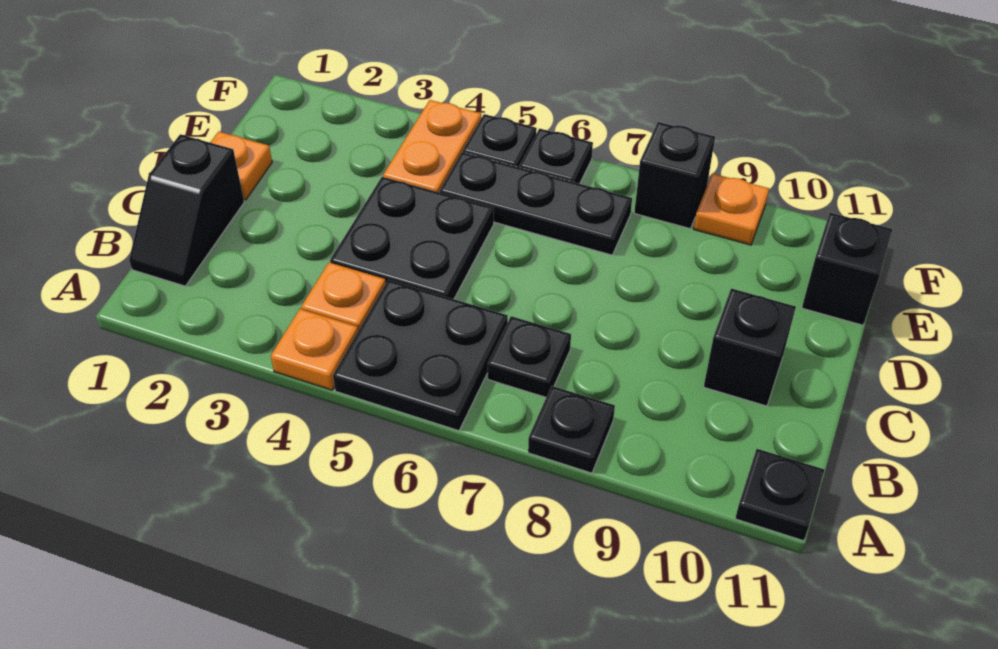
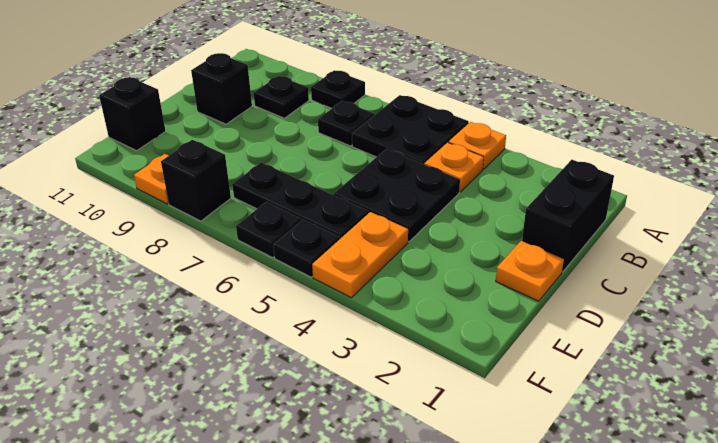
black plate A11 level 1 -> black plate B9 level 1
black slope B1:C1 level 1 top C -> black brick B1:C1 level 1

